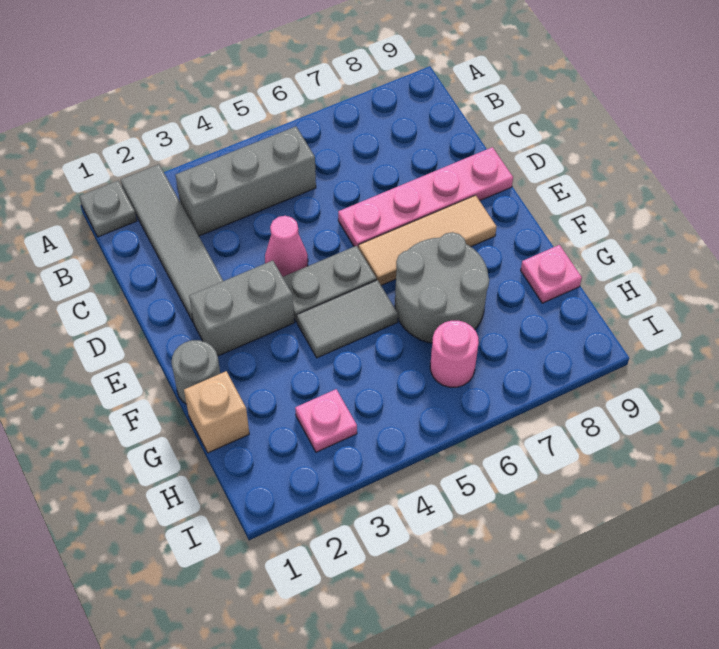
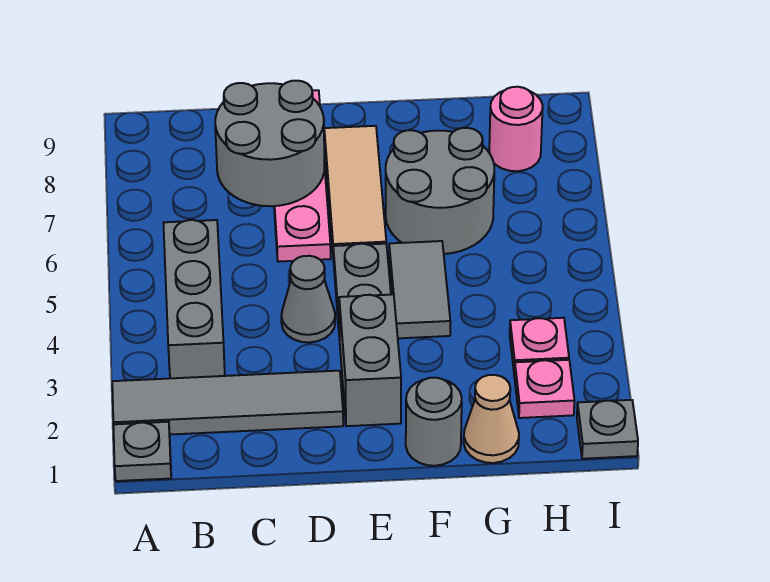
none -> grey round brick C7:D8 level 2
pink cone D4 level 1 -> grey cone D4 level 1
tan brick G1 level 1 -> tan cone G1 level 1
pink plate G9 level 1 -> pink plate H2 level 1
pink round brick H6 level 1 -> pink round brick H8 level 1
none -> grey plate I1 level 1

